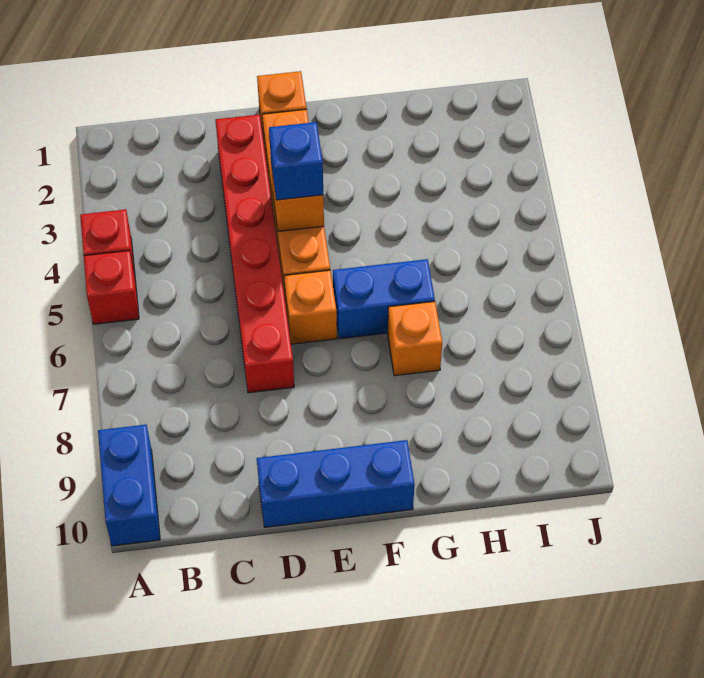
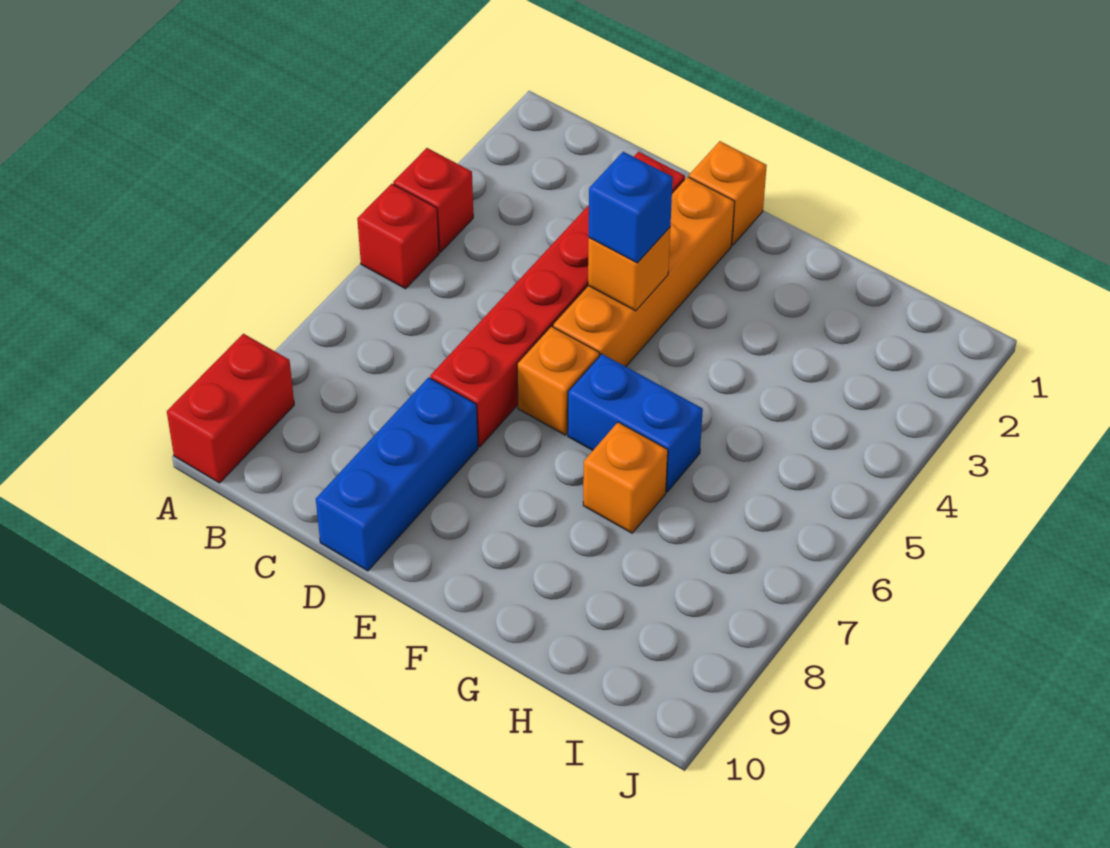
blue brick A9:A10 level 1 -> red brick A9:A10 level 1
blue brick D10:F10 level 1 -> blue brick D8:D10 level 1

